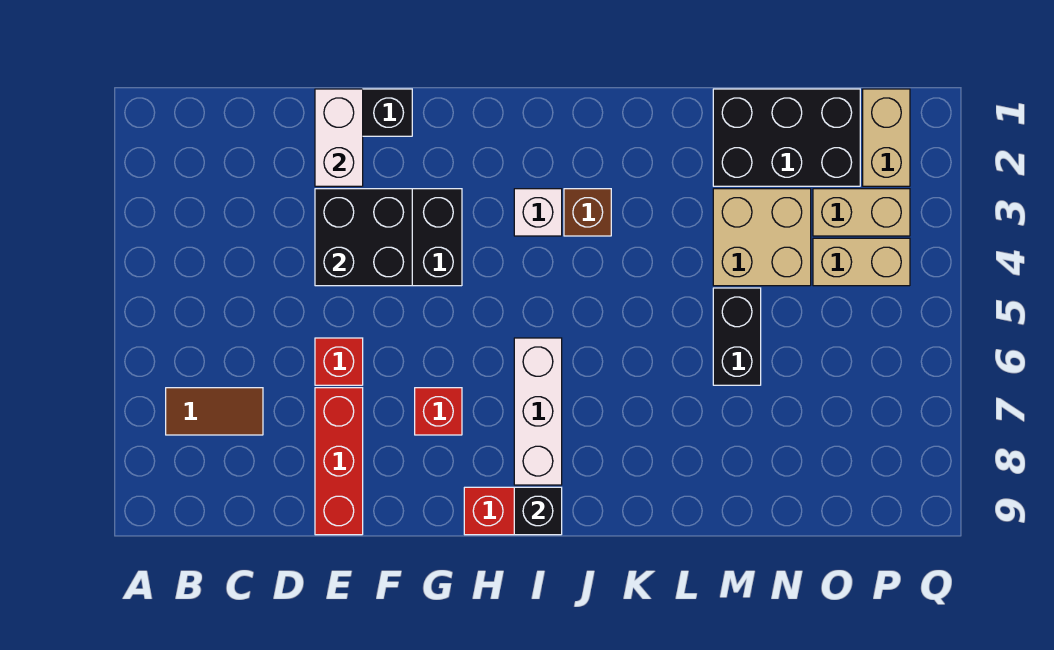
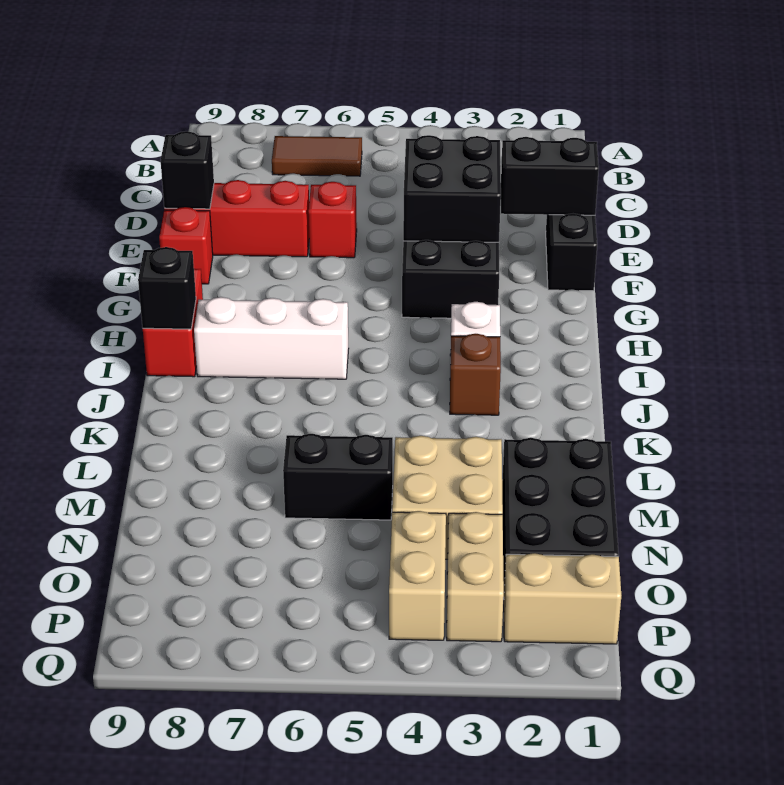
brown tile B7:C7 level 1 -> brown tile B6:B7 level 1
white brick E1:E2 level 2 -> black brick E1:E2 level 2
none -> black brick E9 level 2
red brick G7 level 1 -> red brick F9 level 1

